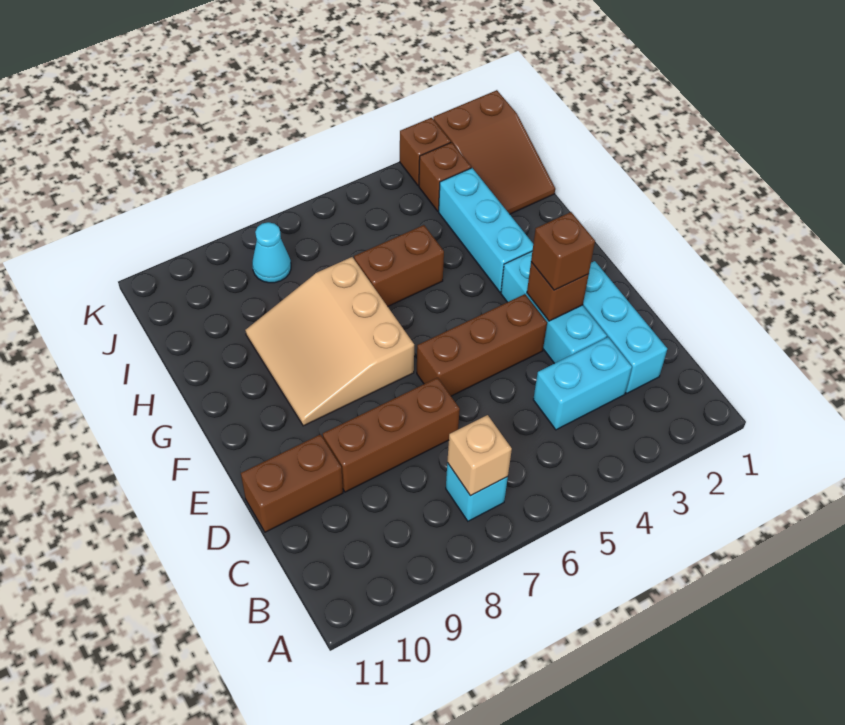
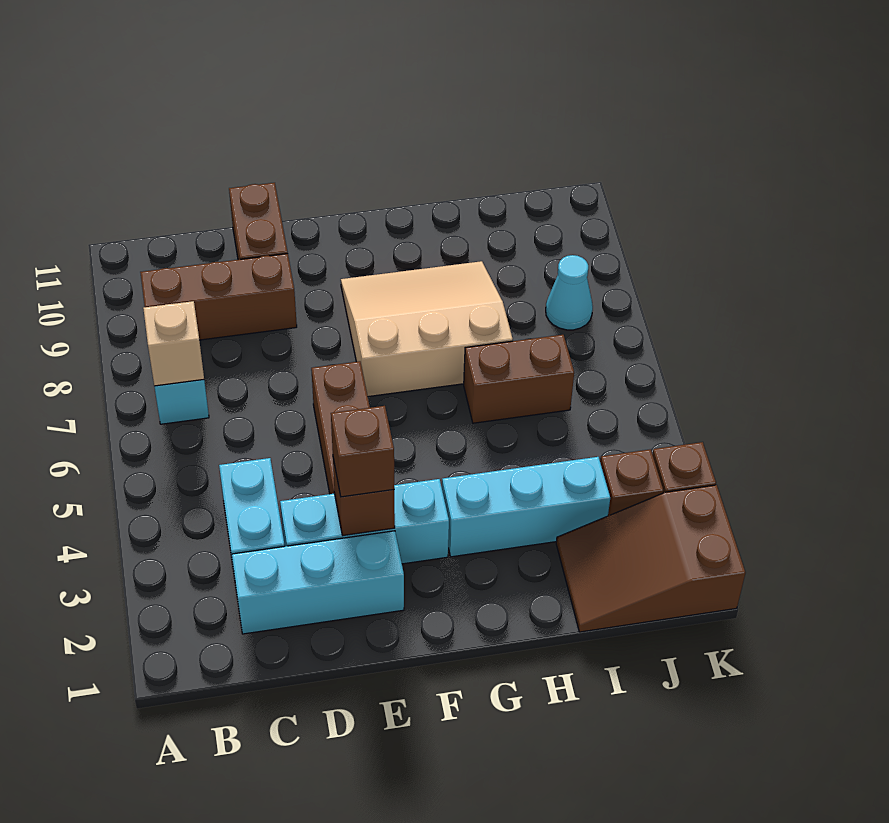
brown brick D7:D9 level 1 -> brown brick B9:D9 level 1
brown brick H5:H6 level 1 -> brown brick H6:I6 level 1

